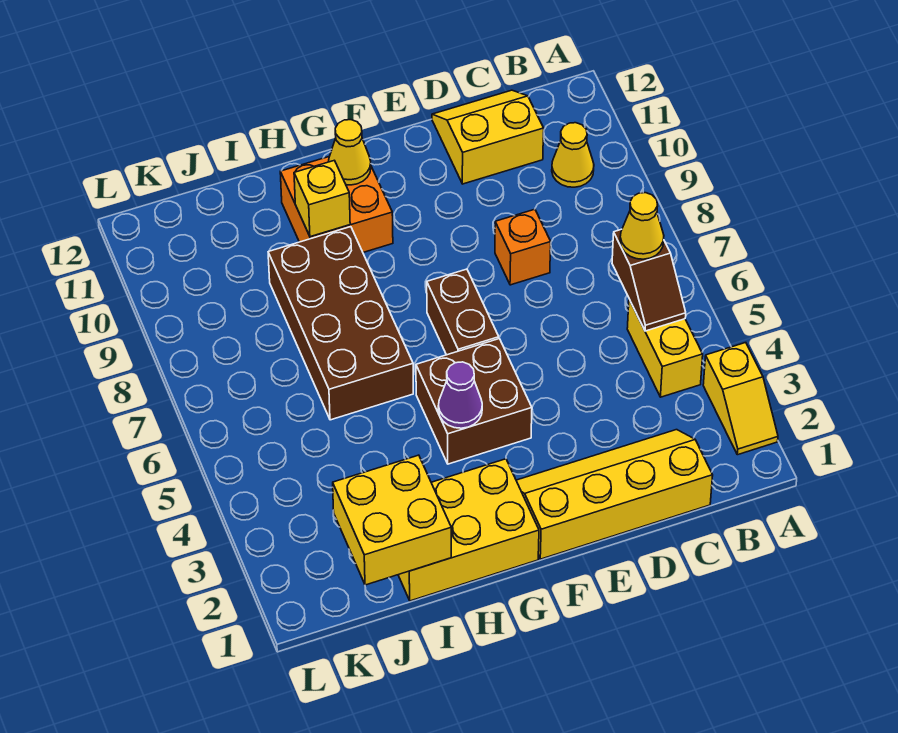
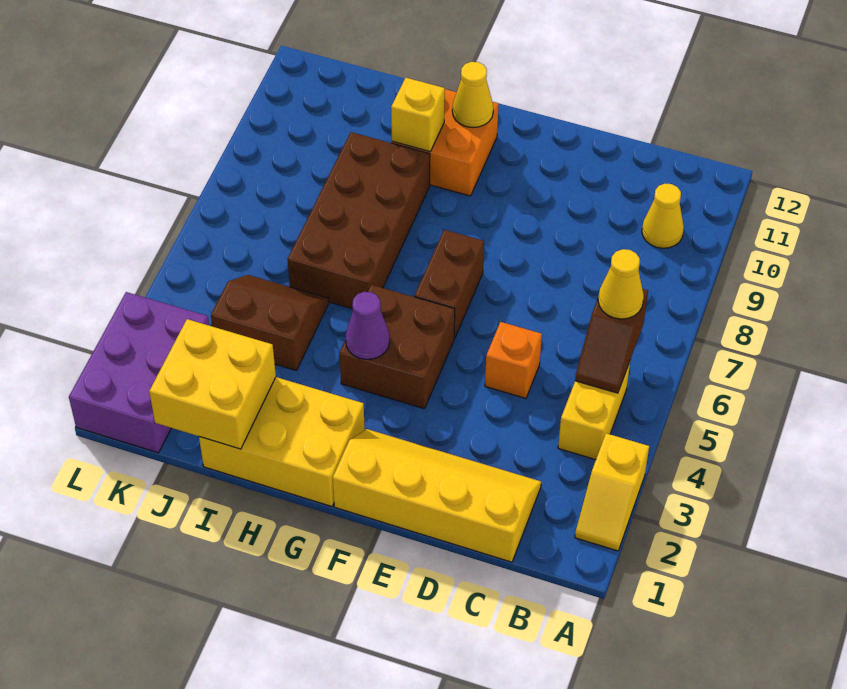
yellow slope C11:D12 level 1 top 11 -> none
orange brick D8 level 1 -> orange brick D5 level 1
none -> brown slope I4:J5 level 1 top 4
none -> purple brick K1:L3 level 1

